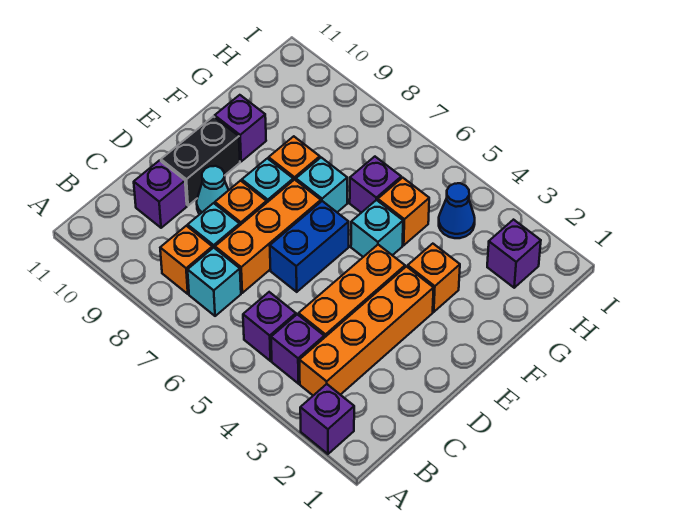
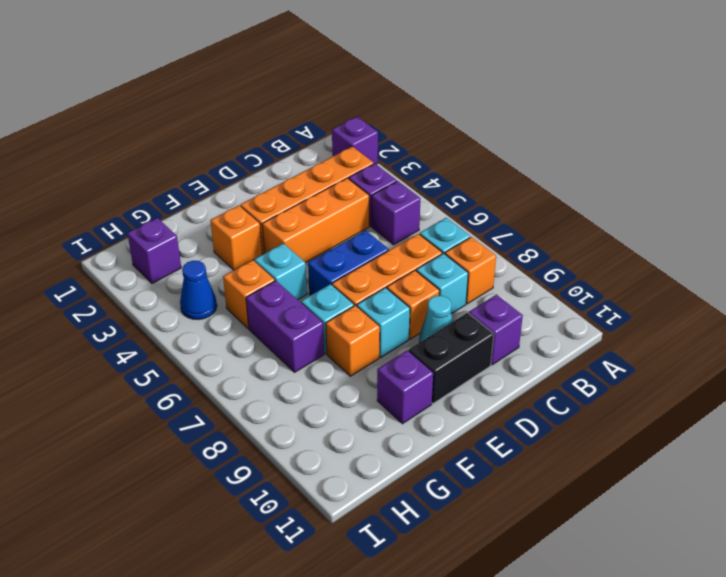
purple brick G6 level 1 -> purple brick G6:G7 level 1

